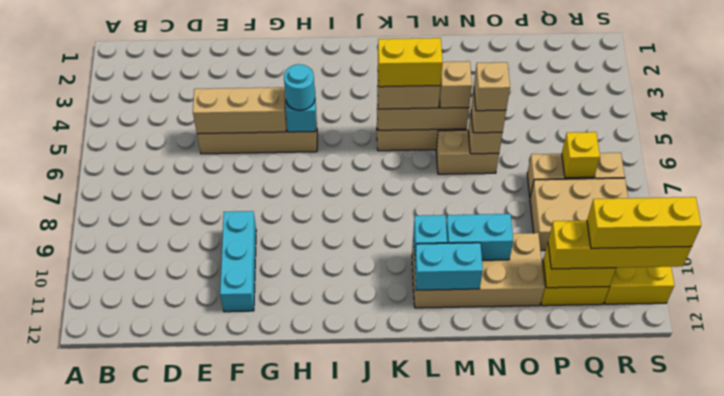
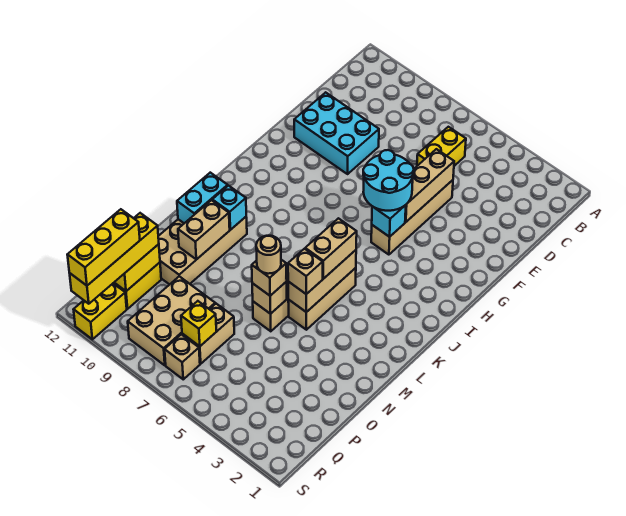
cyan brick F9:F11 level 1 -> cyan brick E9:F11 level 1
cyan round brick H5 level 3 -> cyan round brick G5:H6 level 3
yellow brick K5:L5 level 4 -> yellow brick C6:D6 level 1
cyan brick M10:N10 level 2 -> tan brick M10:N10 level 2
tan brick N6 level 4 -> tan round brick N6 level 4

